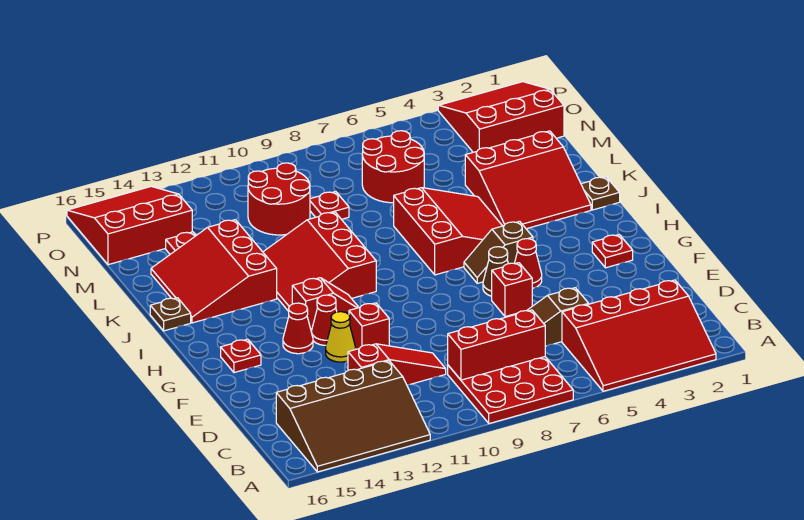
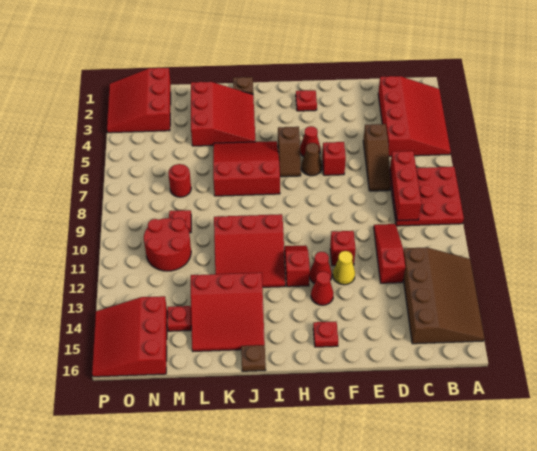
red round brick M6:N7 level 1 -> red round brick M7 level 1

